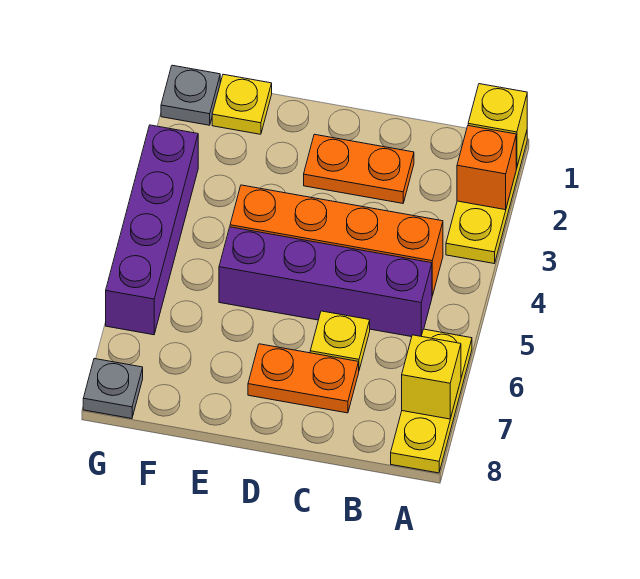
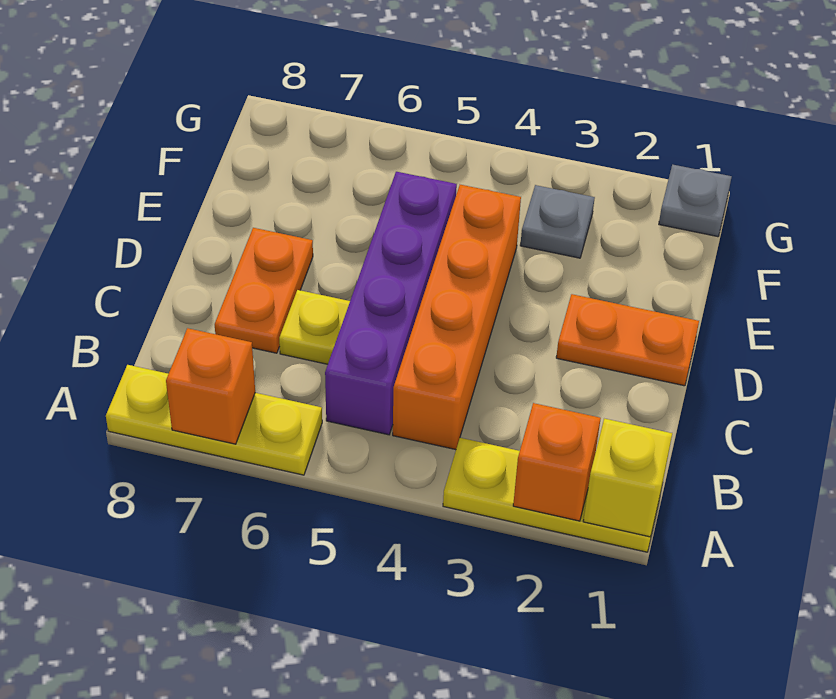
yellow brick A7 level 2 -> orange brick A7 level 2
orange plate C2:D2 level 1 -> orange plate D1:D2 level 1
yellow plate F1 level 1 -> none
purple brick G3:G6 level 1 -> none
grey plate G8 level 1 -> grey plate F3 level 1

